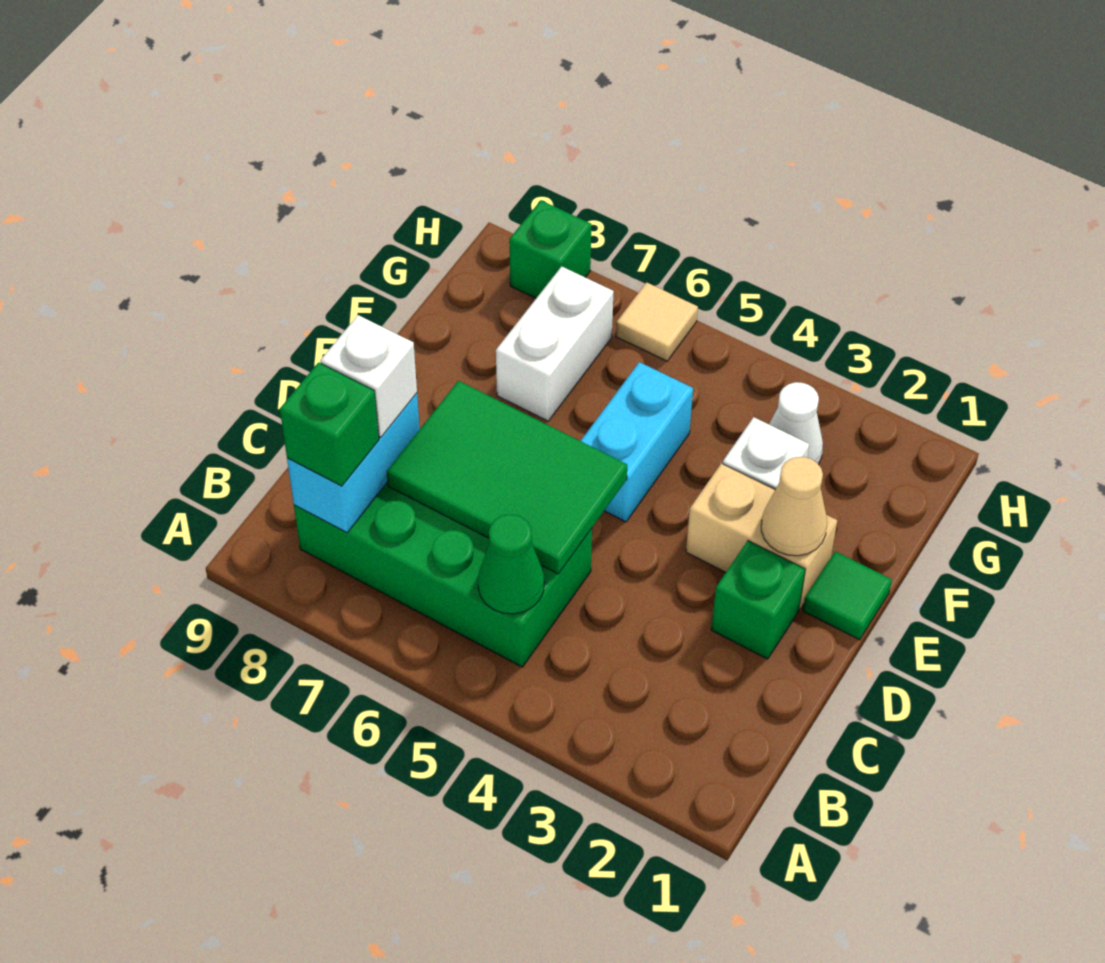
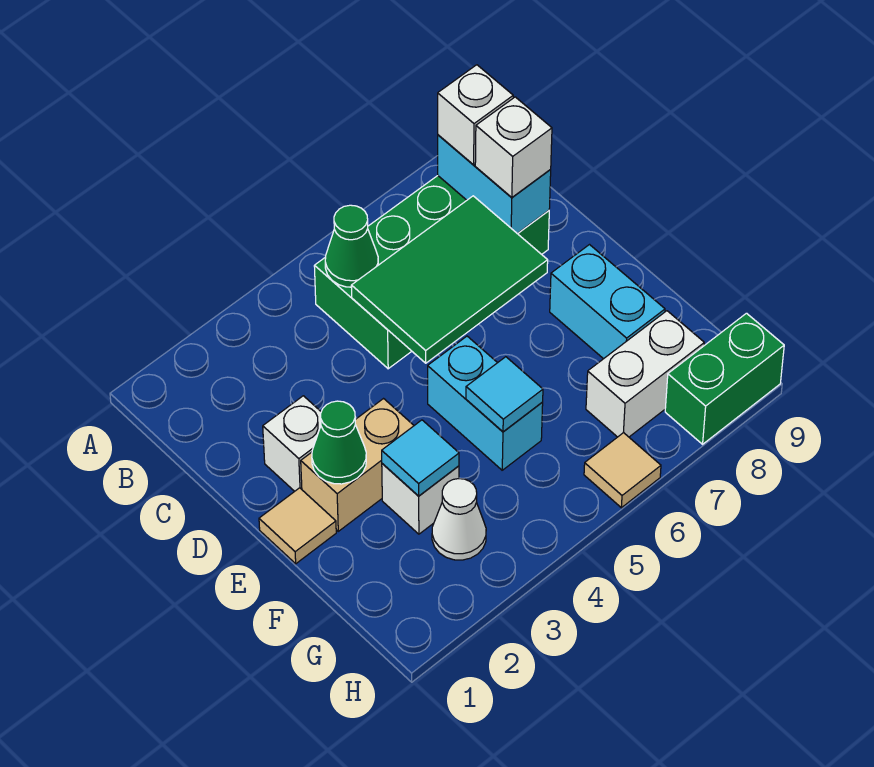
green brick B8 level 3 -> white brick B8 level 3
green brick D2 level 1 -> white brick D2 level 1
green tile E1 level 1 -> tan tile E1 level 1
tan cone E2 level 2 -> green cone E2 level 2
none -> cyan brick E8:F8 level 1
none -> cyan tile F3 level 2
none -> cyan tile F5 level 2
white brick F7:G7 level 1 -> white brick G7:G8 level 1
green brick H8 level 1 -> green brick H8:H9 level 1

